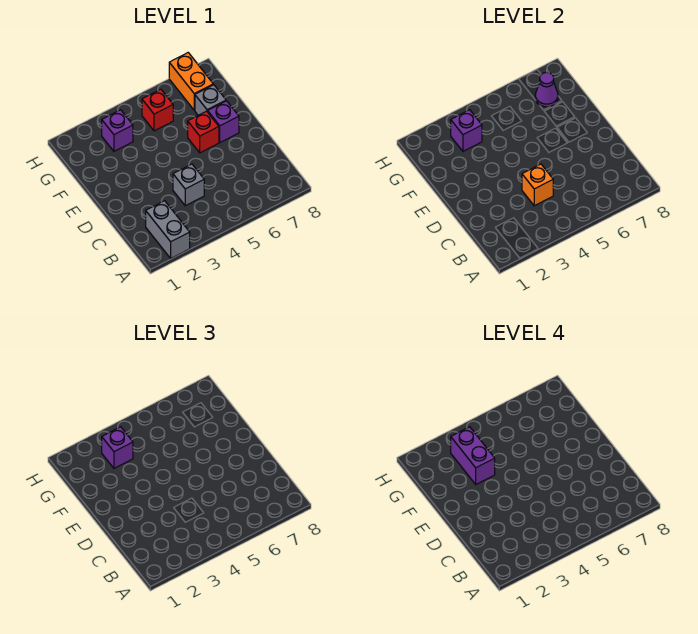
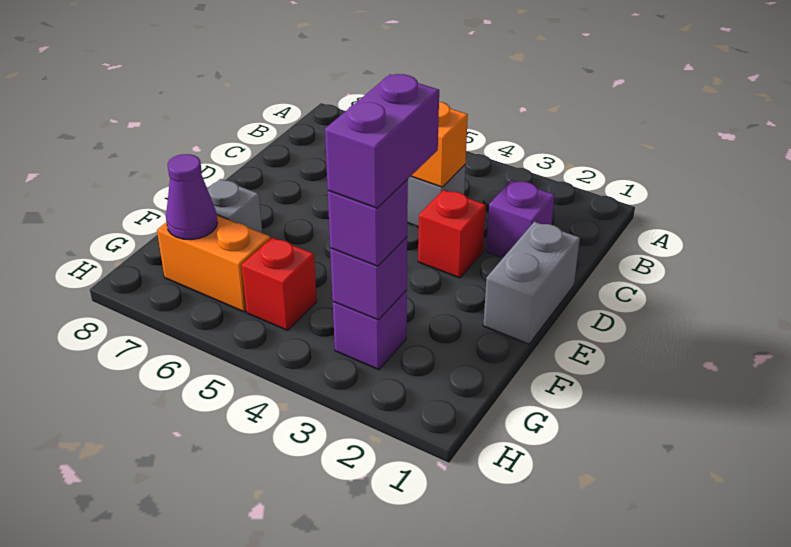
grey brick A2:B2 level 1 -> grey brick D1:E1 level 1
red brick E6 level 1 -> red brick D3 level 1
purple brick E7 level 1 -> purple brick C2 level 1
orange brick G7:H7 level 1 -> orange brick G6:G7 level 1

